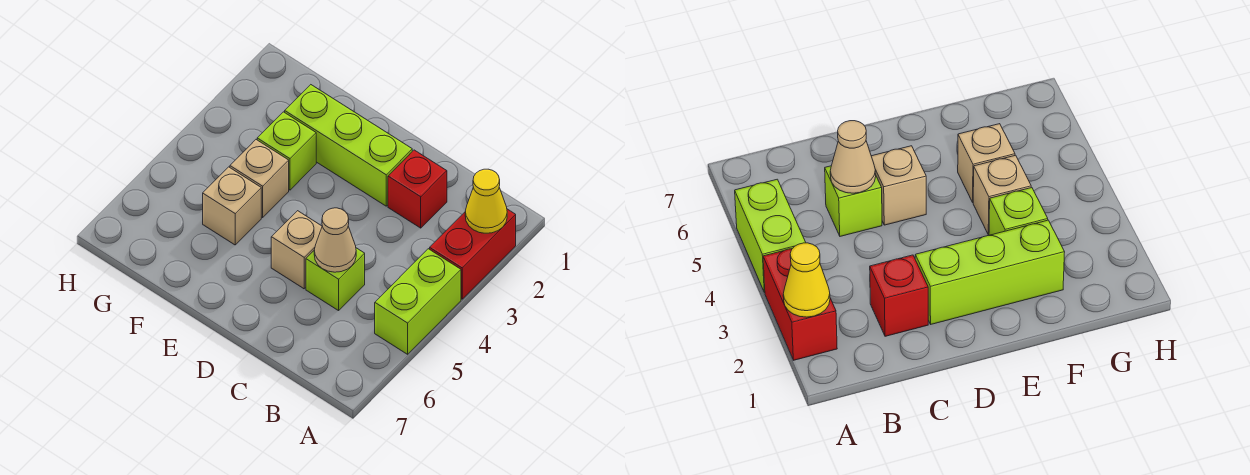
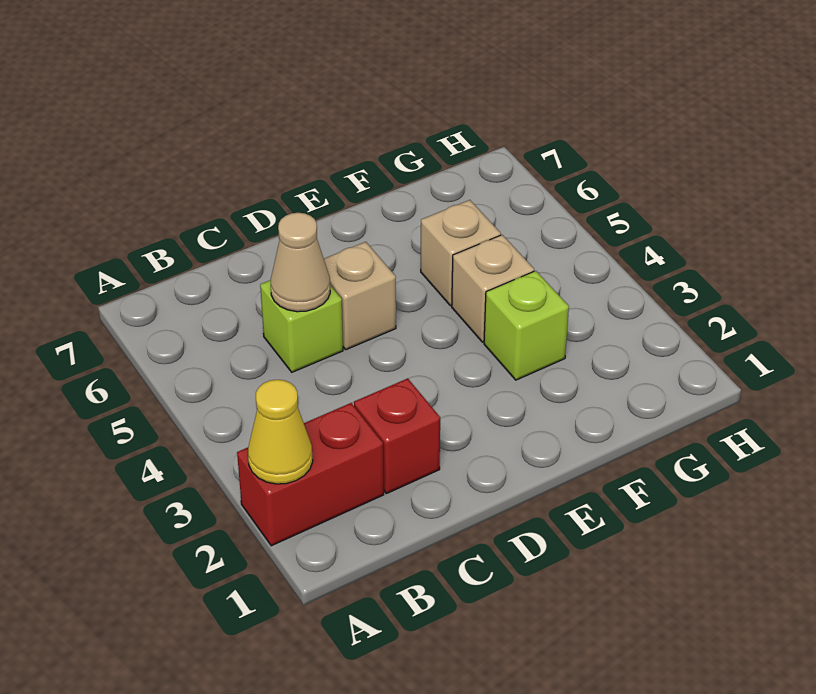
red brick A2:A3 level 1 -> red brick A2:B2 level 1
lime brick A4:A5 level 1 -> none
lime brick D2:F2 level 1 -> none

